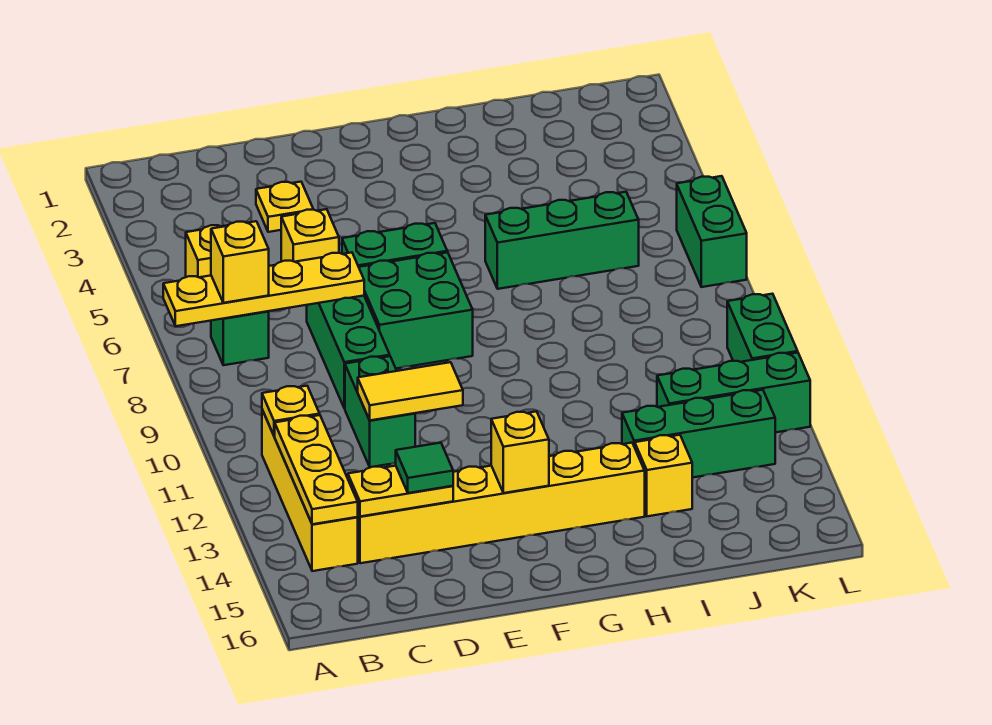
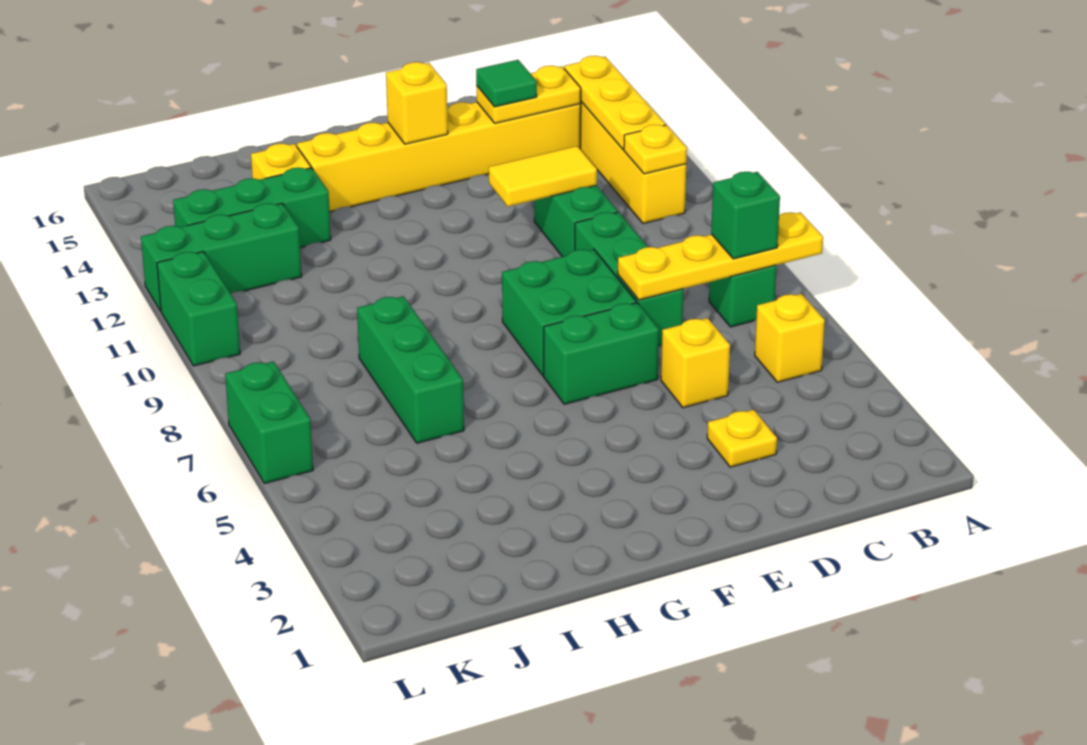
yellow brick B7 level 3 -> green brick B7 level 3
green brick H6:J6 level 1 -> green brick I6:I8 level 1

